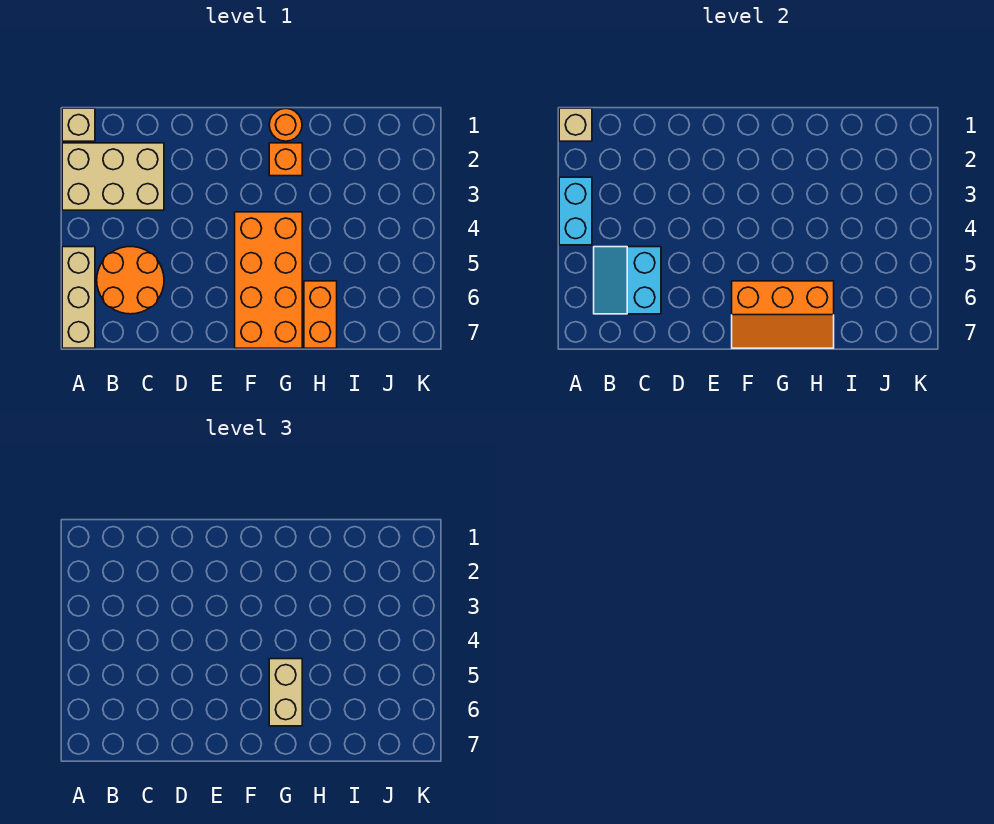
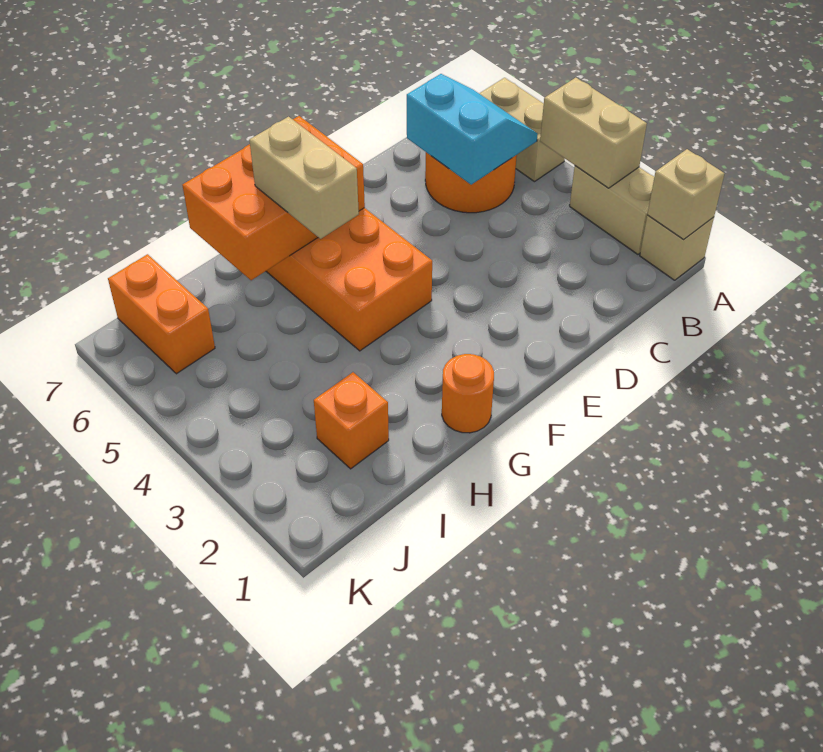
tan brick A2:C3 level 1 -> tan brick A2:A3 level 1
cyan brick A3:A4 level 2 -> tan brick A3:A4 level 2
tan brick A5:A7 level 1 -> tan brick A5:A6 level 1
orange slope F6:H7 level 2 top 6 -> orange brick F6:H7 level 2
orange brick G2 level 1 -> orange brick I2 level 1
orange brick H6:H7 level 1 -> orange brick J6:J7 level 1

